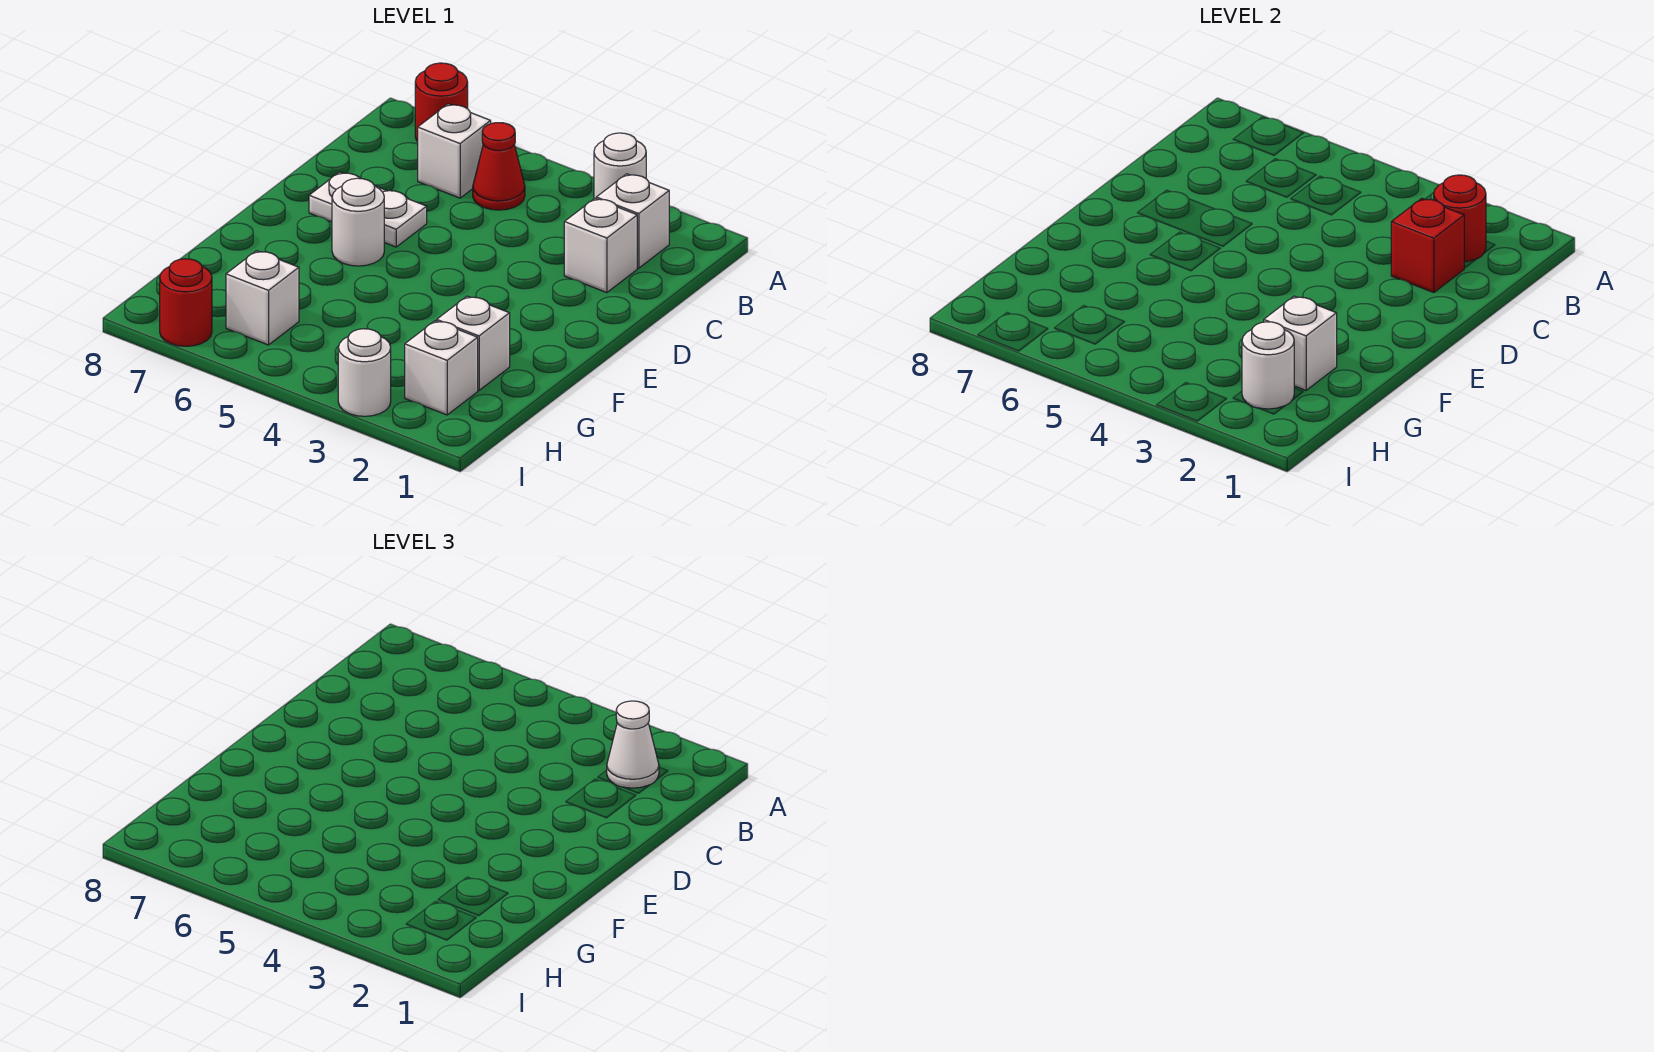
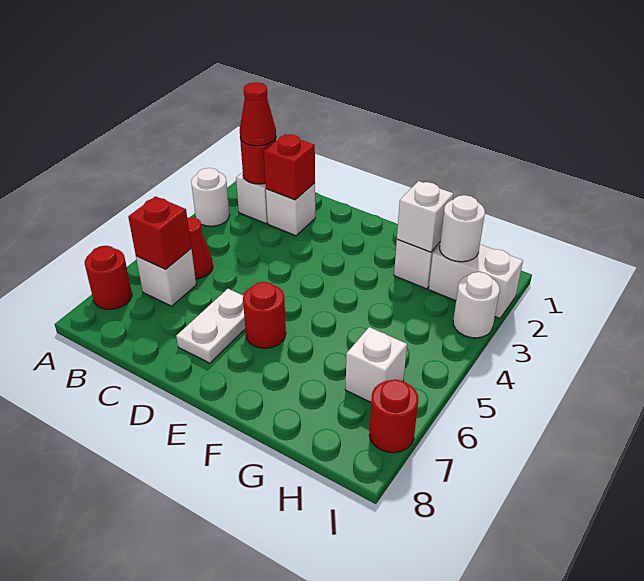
white cone B2 level 3 -> red cone B2 level 3
none -> red brick B6 level 2
white round brick E6 level 1 -> red round brick E6 level 1
white brick H2 level 1 -> white brick H2:I2 level 1

